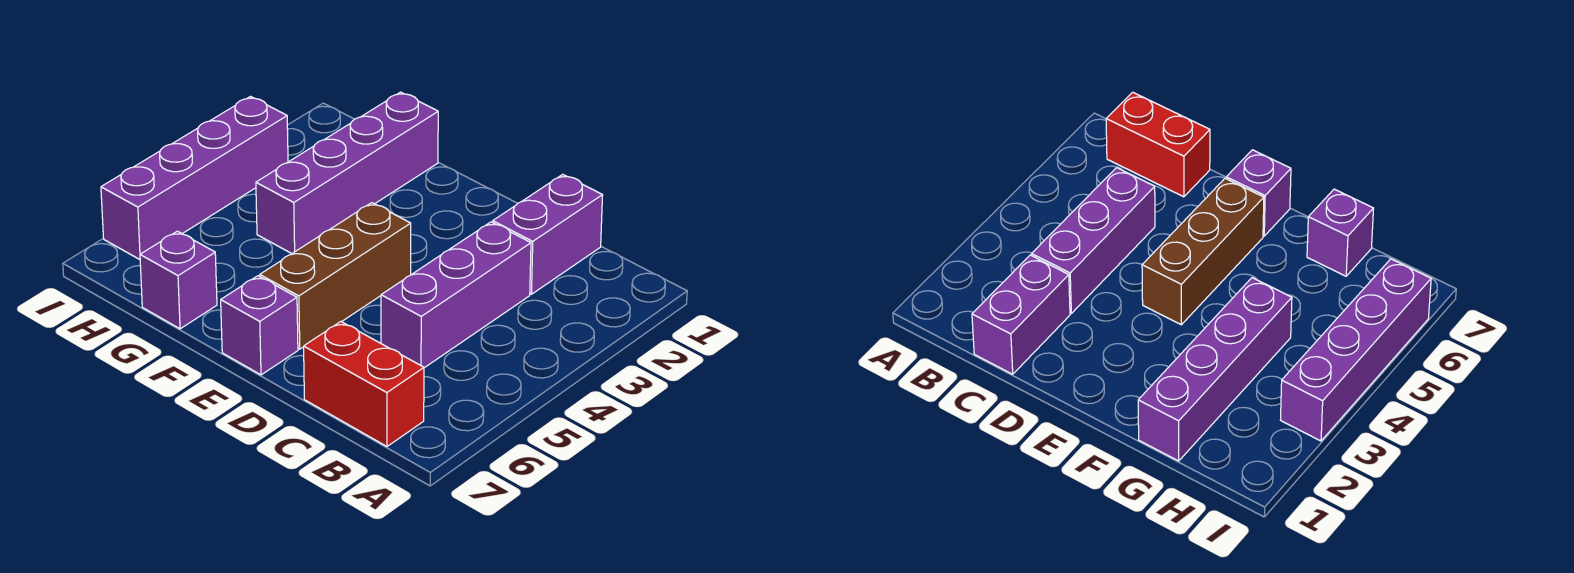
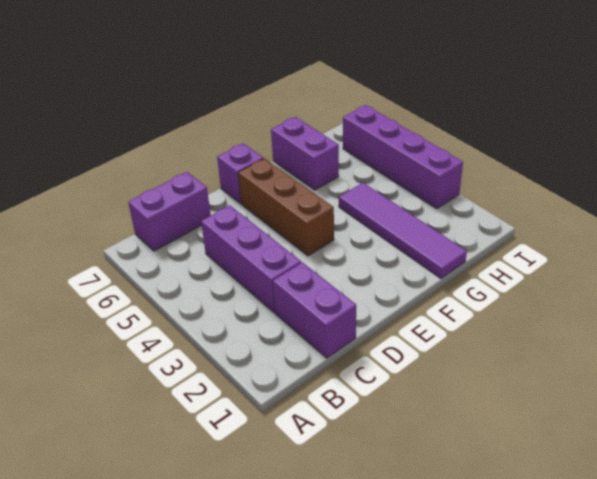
red brick B7:C7 level 1 -> purple brick B7:C7 level 1
purple brick G1:G4 level 1 -> purple tile G1:G4 level 1
purple brick G7 level 1 -> purple brick G6:G7 level 1

